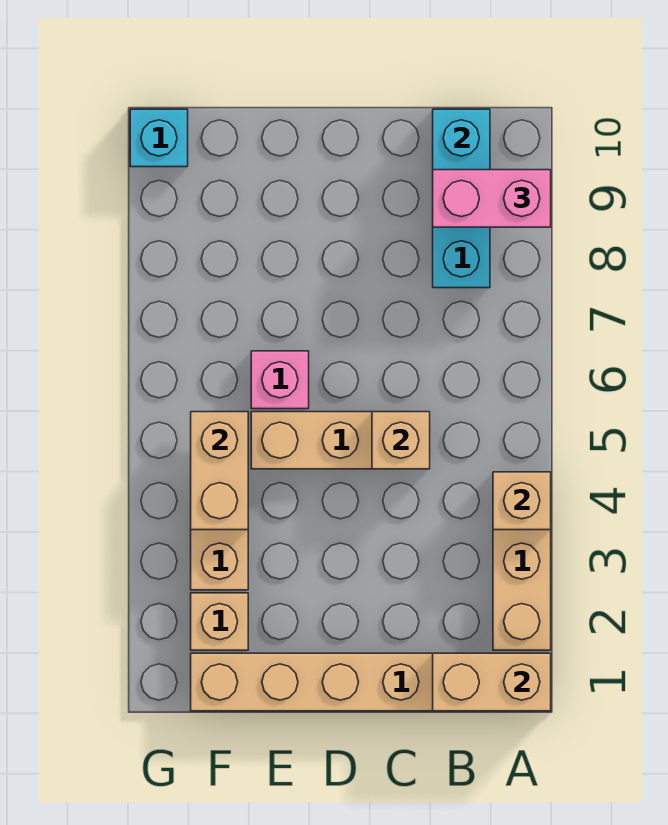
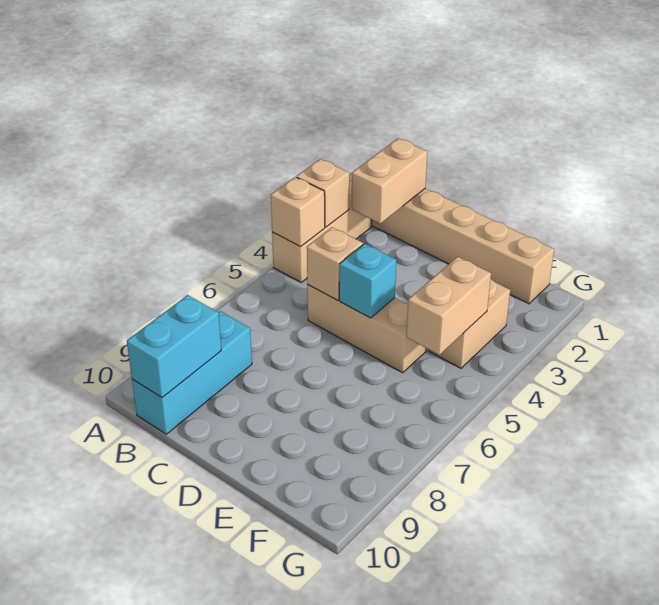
tan brick A1:B1 level 2 -> tan brick B1:B2 level 2
pink brick A9:B9 level 3 -> none
pink brick E6 level 1 -> none
tan brick F2 level 1 -> tan brick A3 level 2
cyan brick G10 level 1 -> cyan brick D5 level 2

